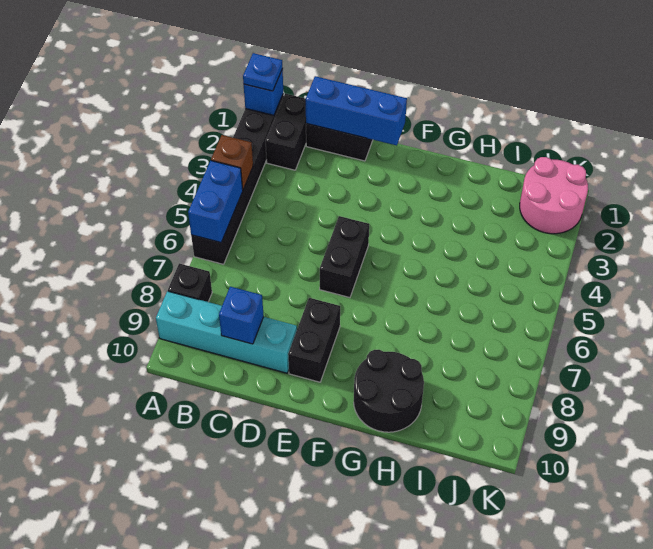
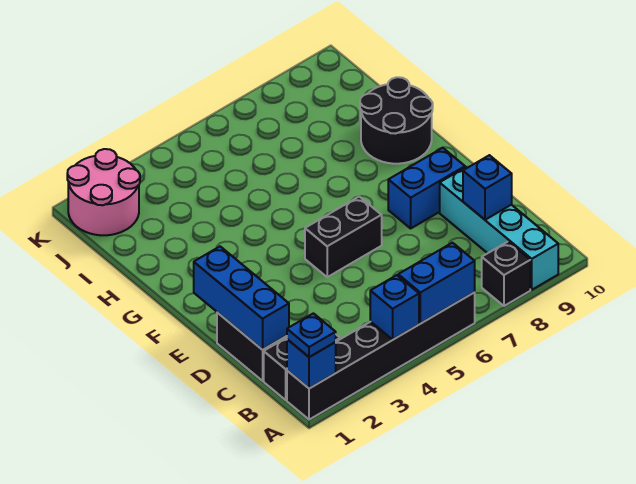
brown brick A4 level 2 -> blue brick A4 level 2
black brick E8:E9 level 1 -> blue brick E8:E9 level 1

